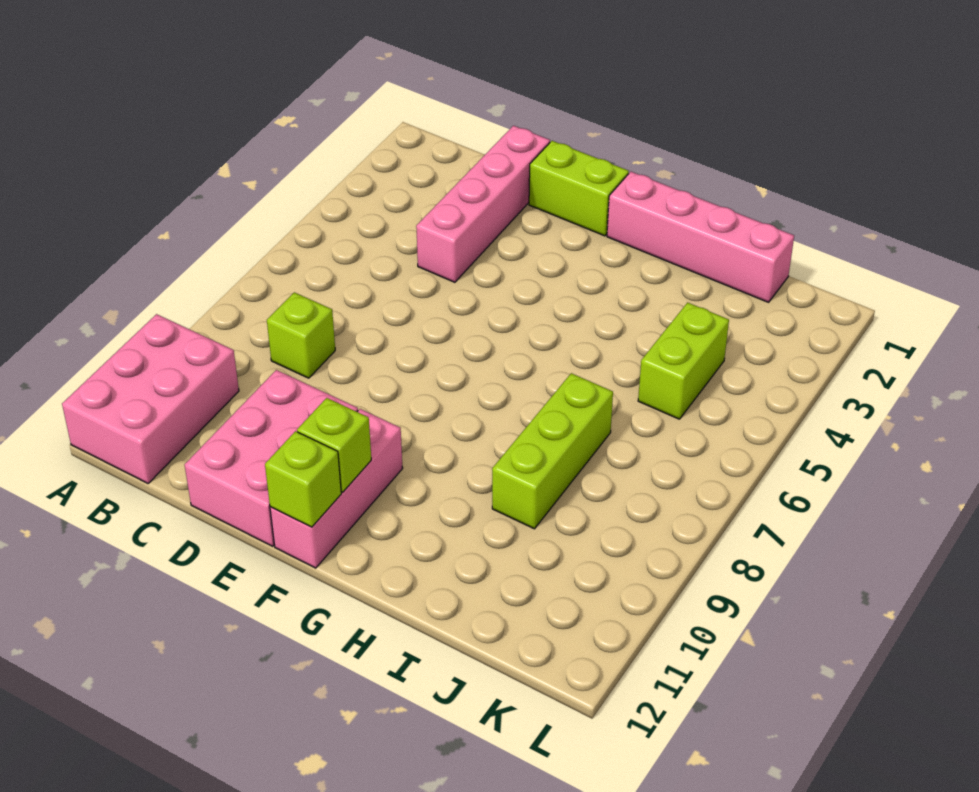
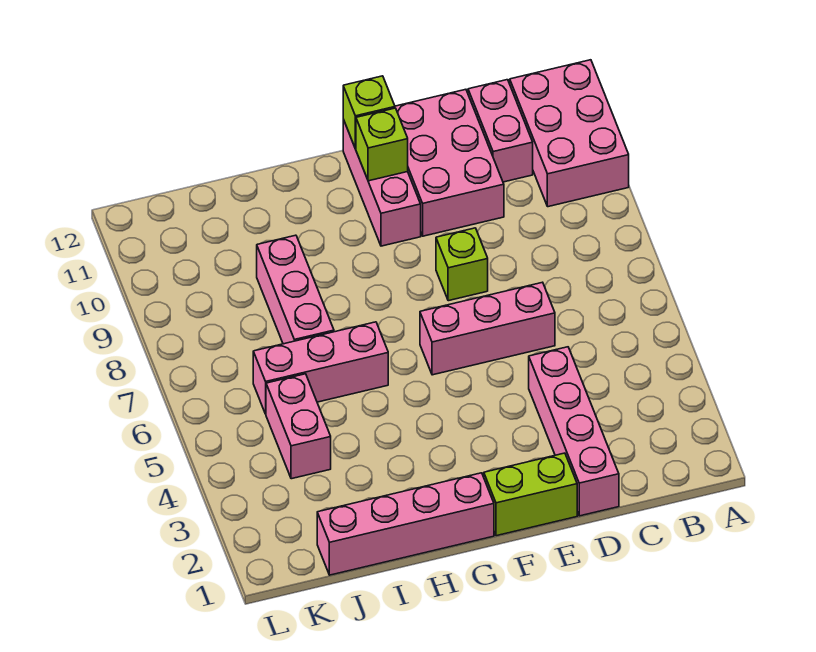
lime brick C8 level 1 -> lime brick E8 level 1
none -> pink brick C11:C12 level 1
none -> pink brick D6:F6 level 1
none -> pink brick H6:J6 level 1
lime brick I7:I9 level 1 -> pink brick I7:I9 level 1
lime brick J4:J5 level 1 -> pink brick J4:J5 level 1

